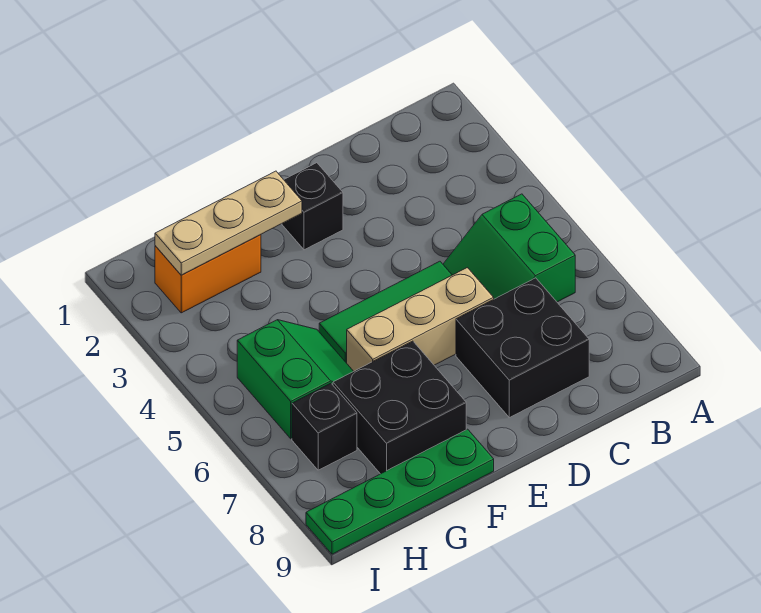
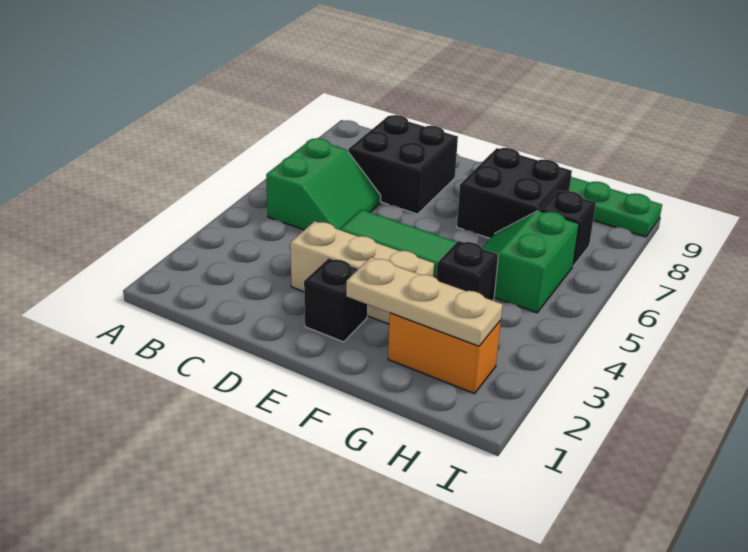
tan brick D6:F6 level 1 -> tan brick D3:F3 level 1
none -> black brick G4 level 1

